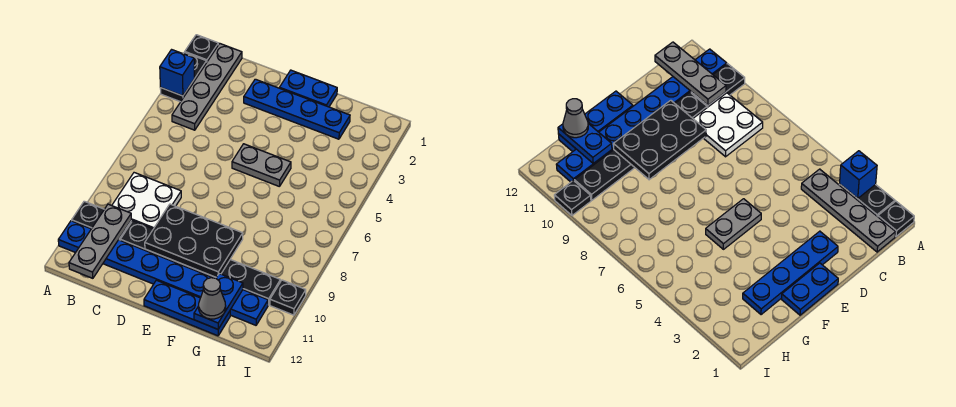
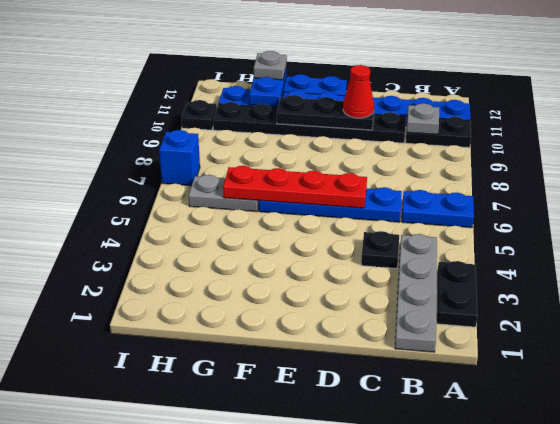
black plate A1 level 1 -> black plate C4 level 1
blue brick A3 level 2 -> blue brick I7 level 1
white plate B8:C9 level 1 -> none
grey plate B10:B12 level 2 -> grey plate B10 level 2
blue plate D2:G2 level 1 -> blue plate C6:F6 level 1
none -> red plate D6:G6 level 2
black plate D9:F10 level 2 -> black plate D10:F10 level 2
none -> red cone D10 level 3
blue plate E1:F1 level 1 -> blue plate A6:B6 level 1
grey plate E5:F5 level 1 -> grey plate G6:H6 level 1
grey cone G12 level 3 -> grey plate G12 level 3

